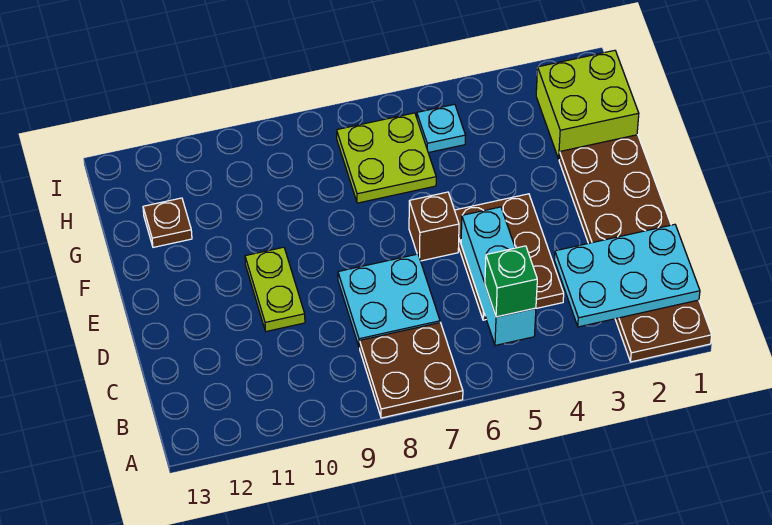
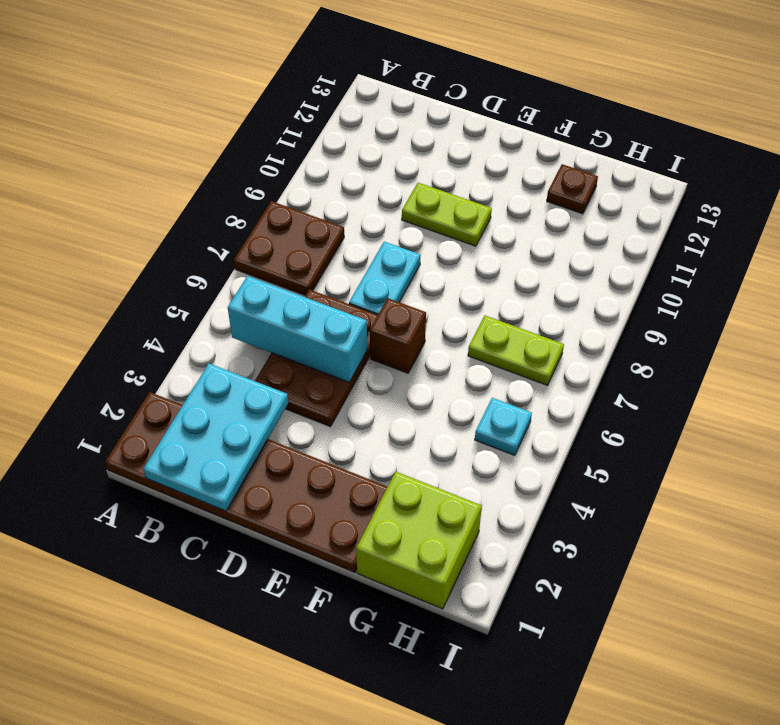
green brick B5 level 3 -> none
brown plate C4:E5 level 1 -> brown plate C4:D6 level 1
cyan plate C7:D8 level 1 -> cyan plate D7:D8 level 1
lime plate G6:H7 level 1 -> lime plate G7:H7 level 1

